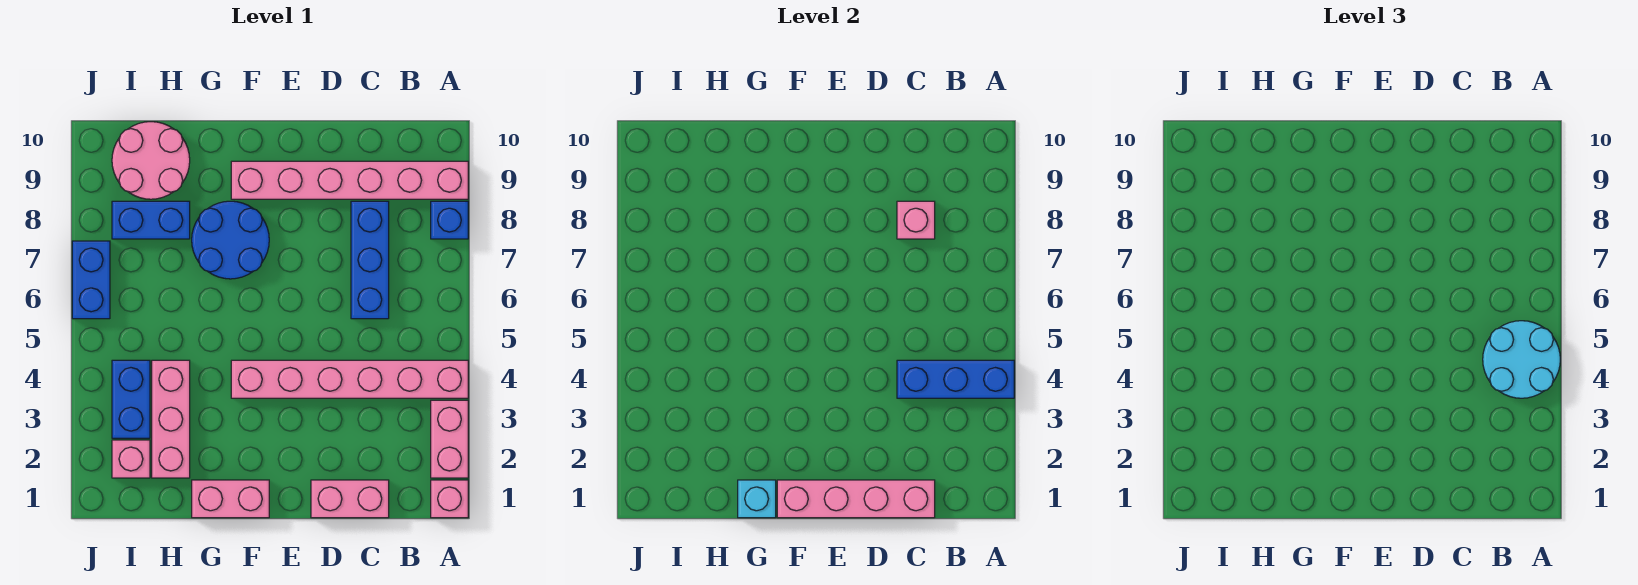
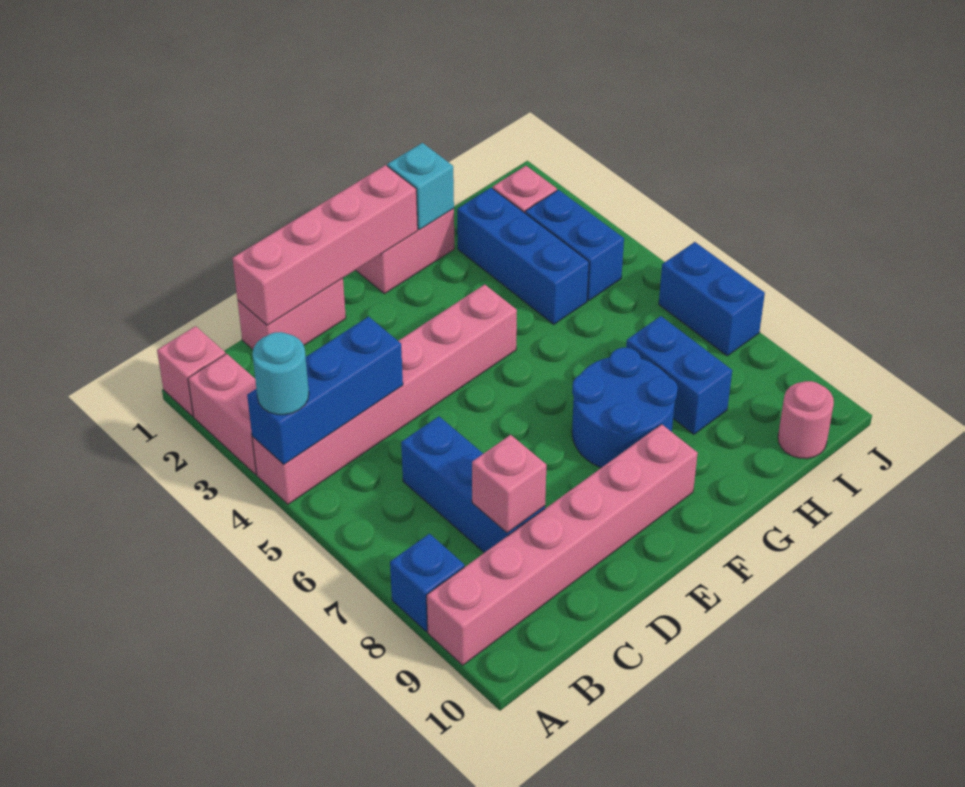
cyan round brick A4:B5 level 3 -> cyan round brick A4 level 3
pink brick H2:H4 level 1 -> blue brick H2:H4 level 1
blue brick H8:I8 level 1 -> blue brick H7:H8 level 1
pink round brick H9:I10 level 1 -> pink round brick I10 level 1

